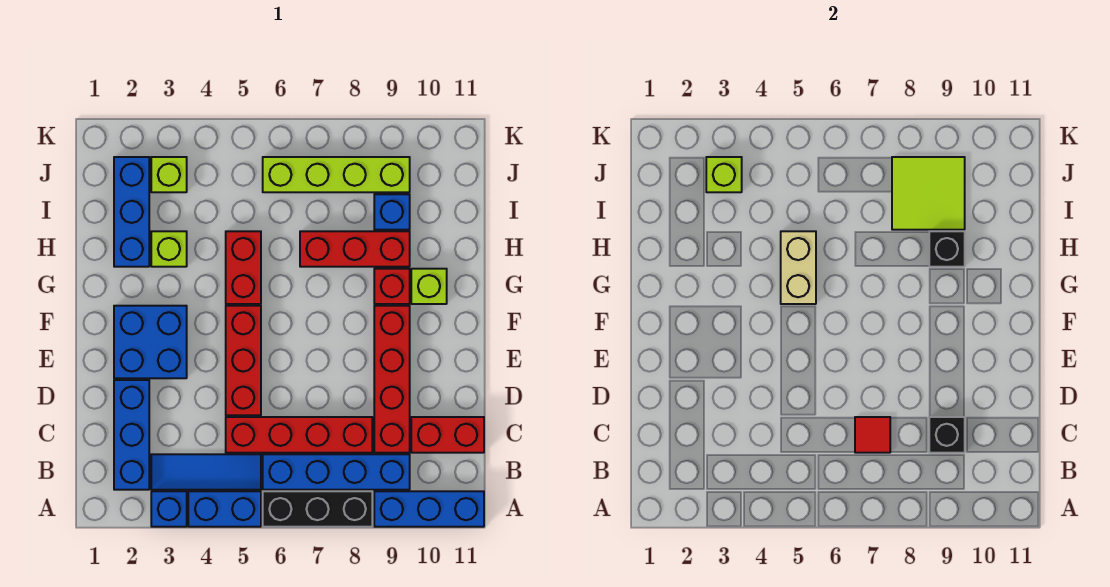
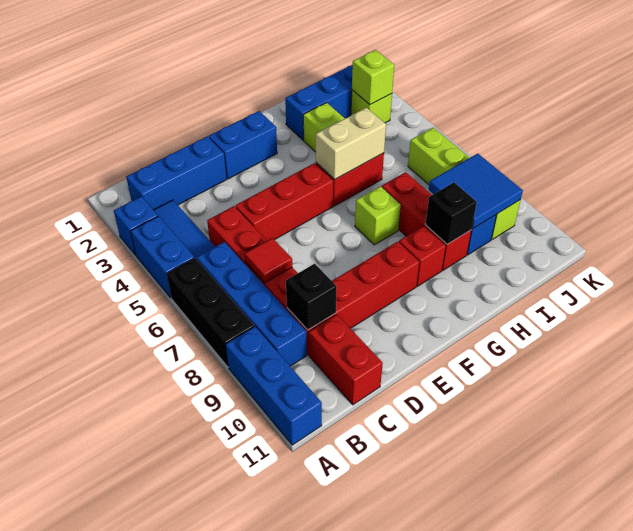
blue brick E2:F3 level 1 -> blue brick E2:F2 level 1
lime brick G10 level 1 -> lime brick G7 level 1
lime tile I8:J9 level 2 -> blue tile I8:J9 level 2

